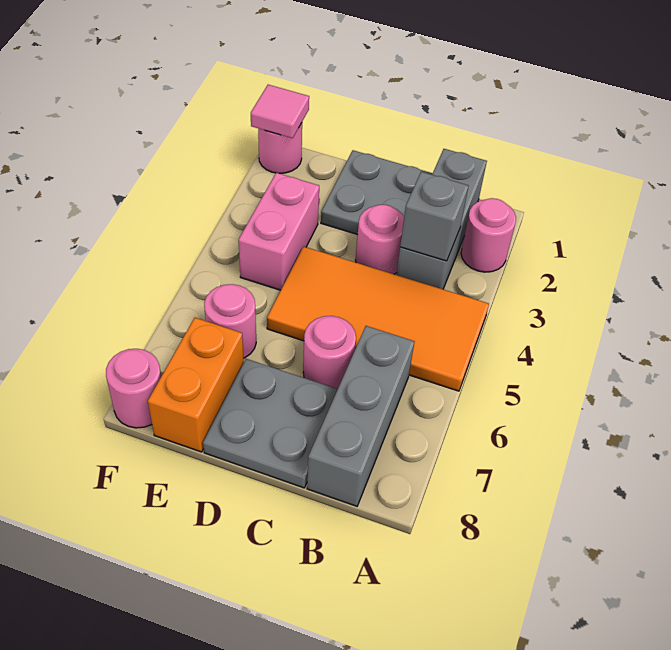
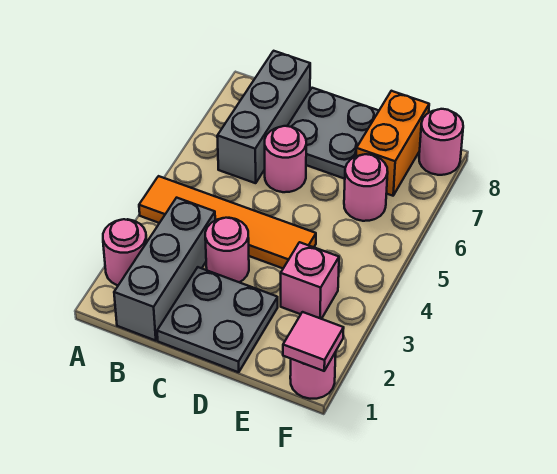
orange tile A4:D5 level 1 -> orange tile A4:D4 level 1
grey brick B3 level 2 -> none
pink brick E3:E4 level 1 -> pink brick E3 level 1

